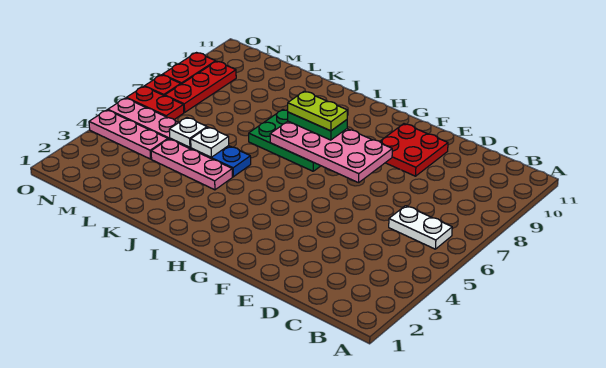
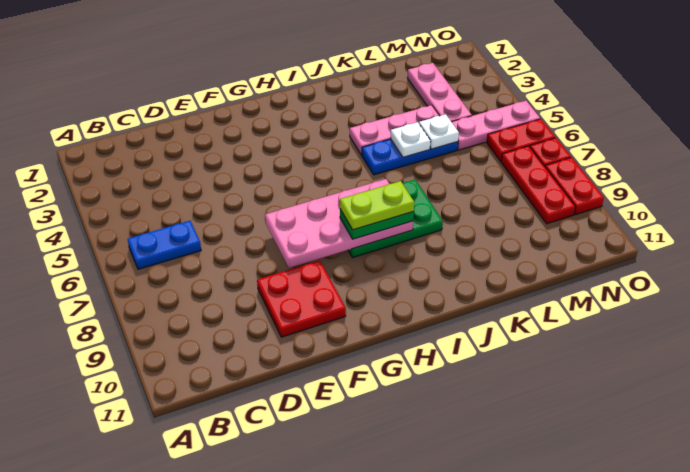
white plate B6:C6 level 1 -> blue plate B6:C6 level 1
pink plate M4:O4 level 1 -> pink plate M2:M4 level 1

